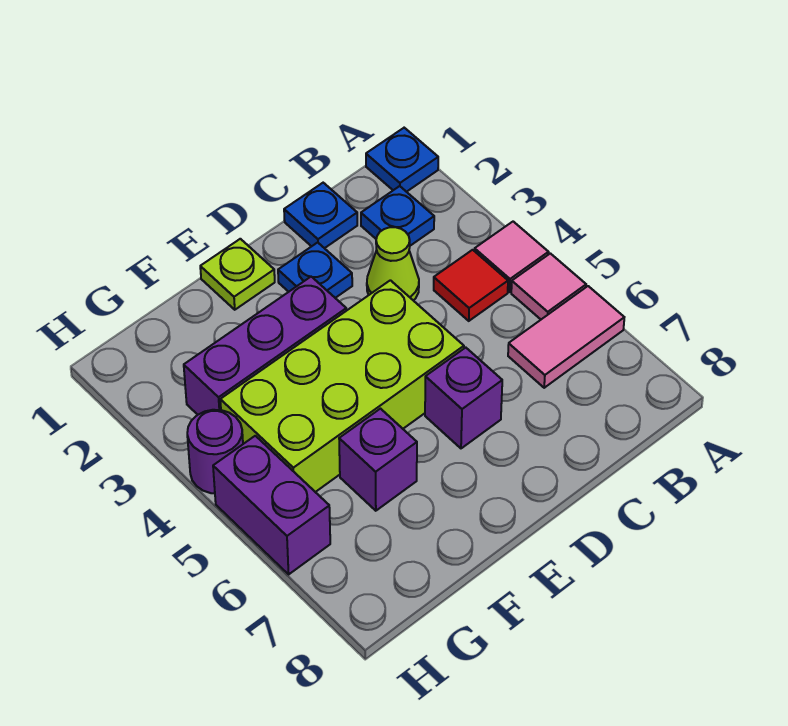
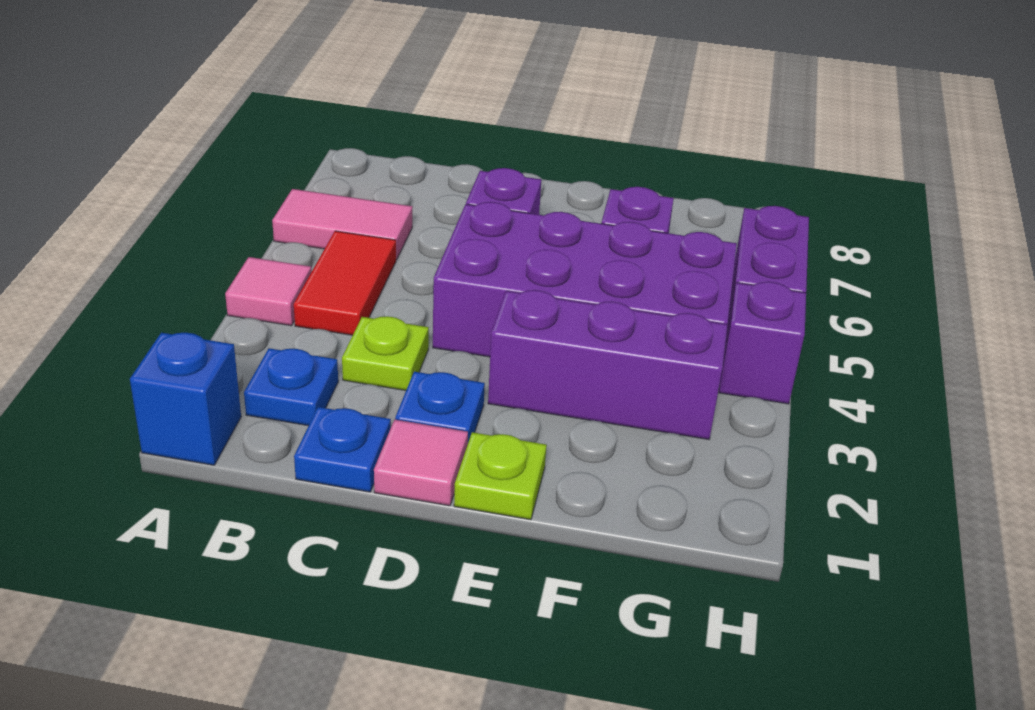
blue plate A1 level 1 -> blue brick A1 level 1
pink tile A5 level 1 -> pink tile D1 level 1
red tile B4 level 1 -> red tile B4:B5 level 1
lime cone C3 level 1 -> lime plate C3 level 1
lime brick D4:G5 level 1 -> purple brick D4:G5 level 1
purple round brick H4 level 1 -> purple brick H4 level 1

